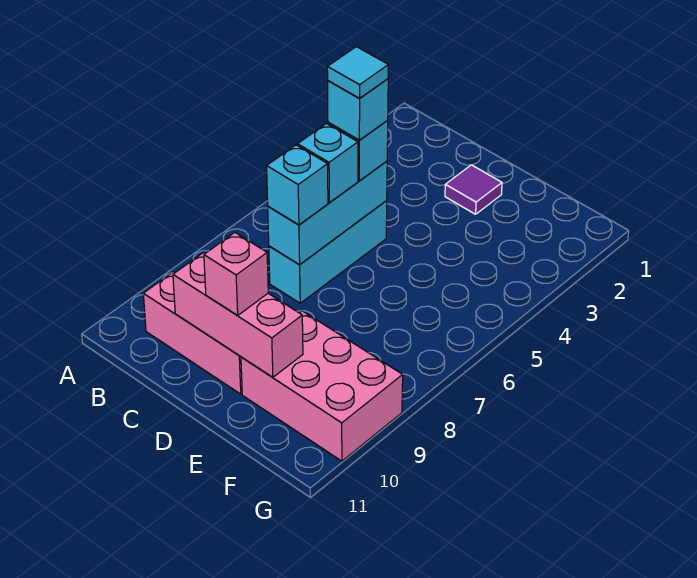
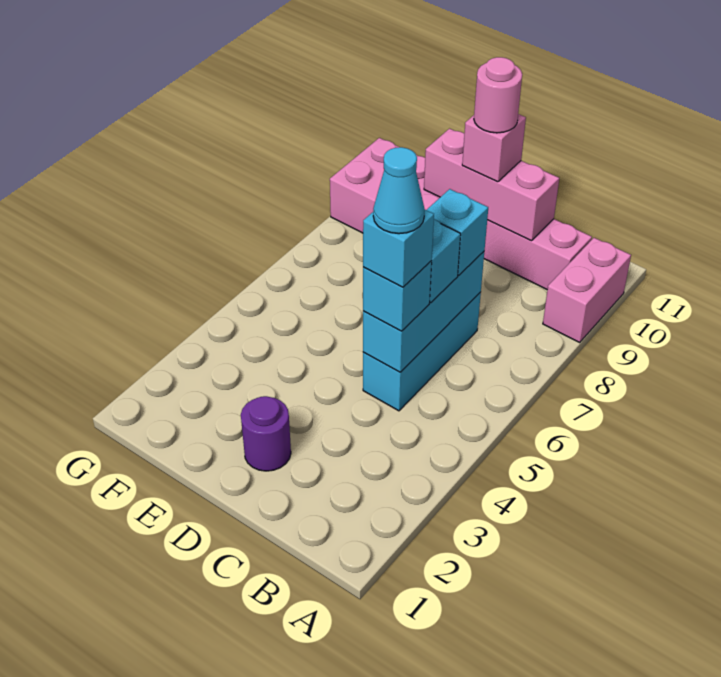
none -> pink brick A9:A10 level 1
cyan tile C5 level 5 -> cyan cone C5 level 5
purple tile D2 level 1 -> purple round brick D2 level 1
none -> pink round brick D10 level 4

